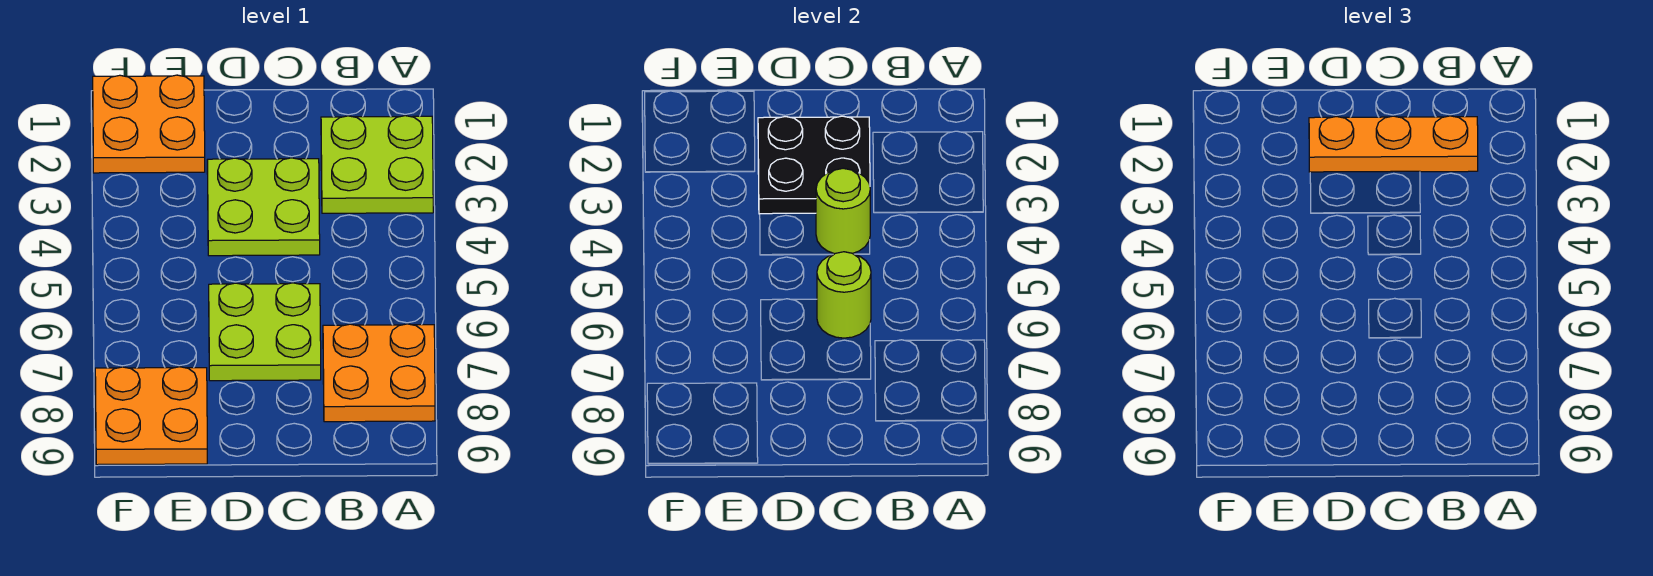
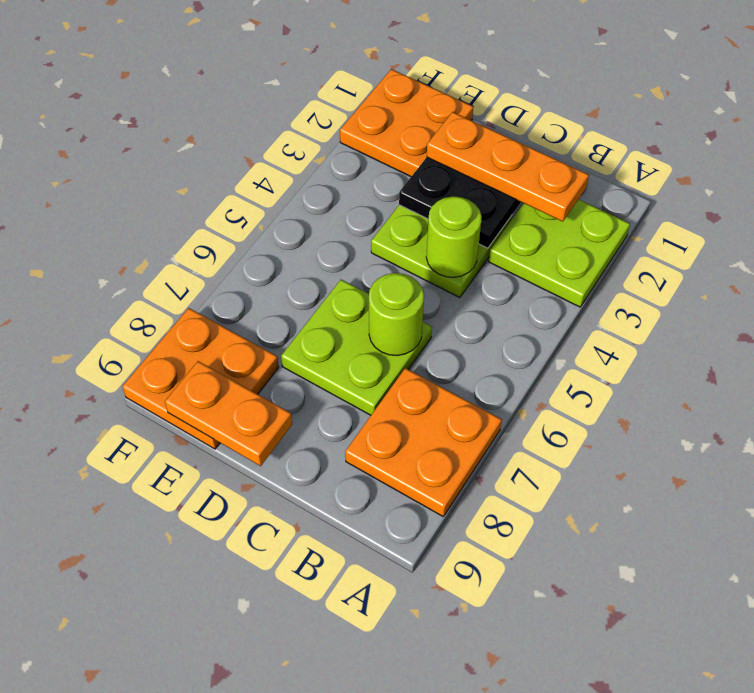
none -> orange plate D9:E9 level 2

